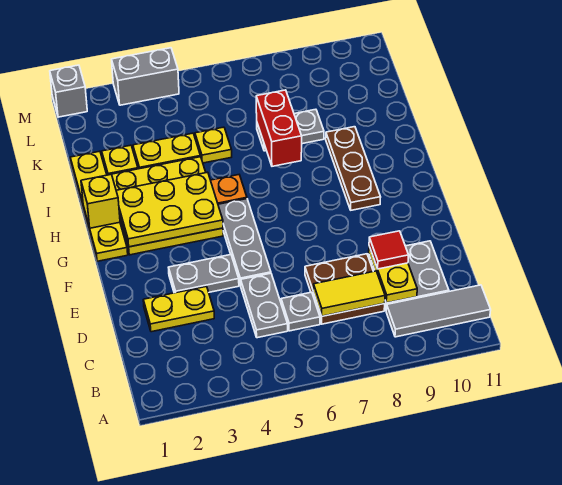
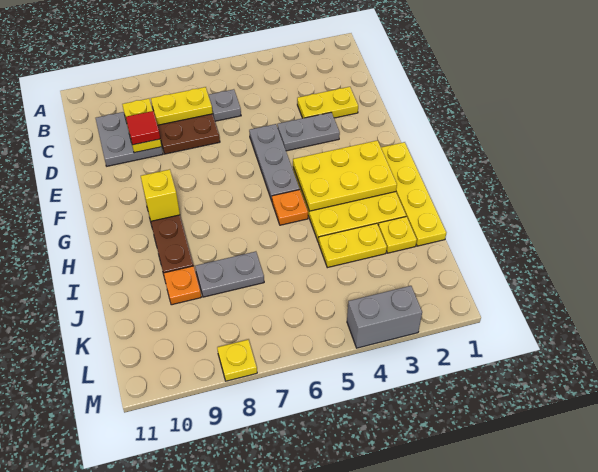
grey tile B9:B11 level 1 -> none
grey plate C5:D5 level 1 -> none
yellow tile C7:C8 level 2 -> yellow plate C7:C8 level 2
yellow brick H1 level 2 -> yellow brick G9 level 2
red brick I7:J7 level 2 -> none
yellow plate J5 level 1 -> yellow plate M8 level 1
none -> orange plate J9 level 1
grey brick M1 level 1 -> none

